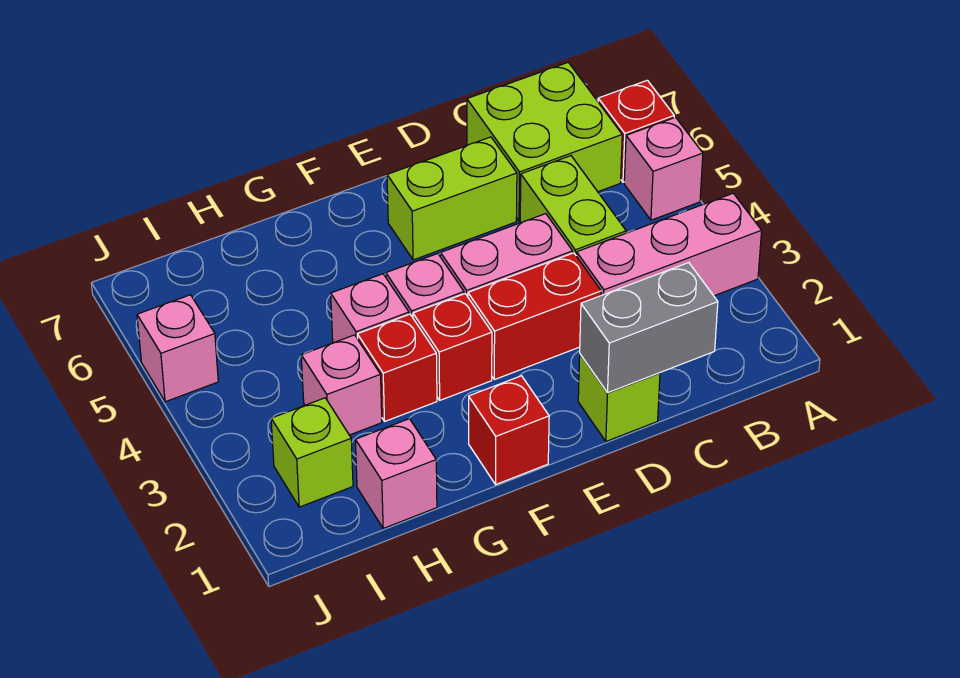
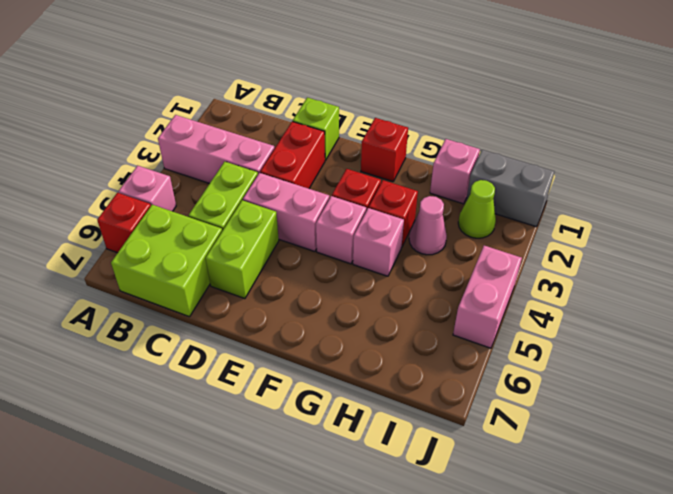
grey brick C1:D1 level 2 -> grey brick I1:J1 level 1
red brick D3:E3 level 1 -> red brick D2:D3 level 1
lime brick D6:E6 level 1 -> lime brick D5:D6 level 1
pink brick H3 level 1 -> pink cone H3 level 1
lime brick I2 level 1 -> lime cone I2 level 1
pink brick J5 level 1 -> pink brick J4:J5 level 1

